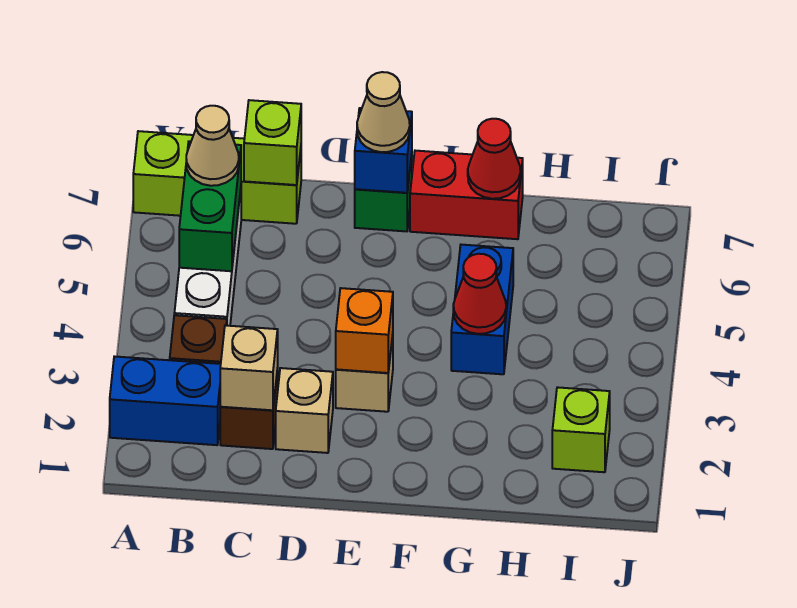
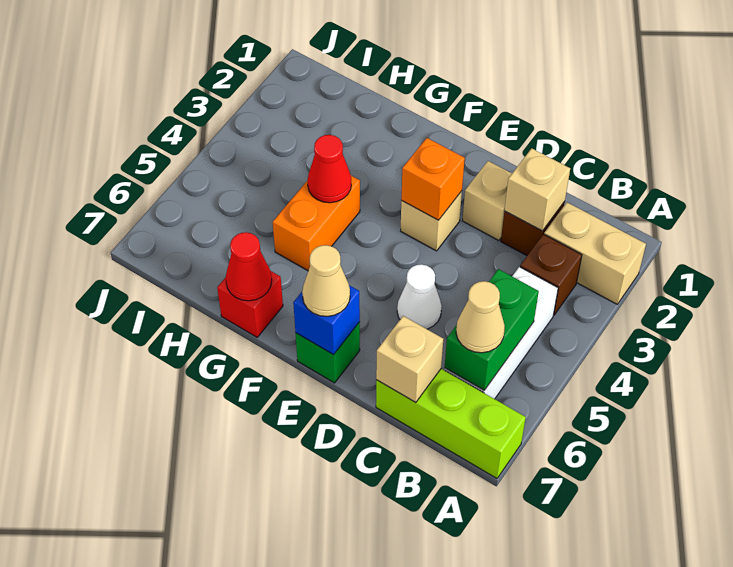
blue brick A2:B2 level 1 -> tan brick A2:B2 level 1
lime brick C7 level 2 -> tan brick C7 level 2
none -> white cone D5 level 1
red brick F7:G7 level 1 -> red brick G7 level 1
blue brick G4:G5 level 1 -> orange brick G4:G5 level 1
lime brick I2 level 1 -> none

